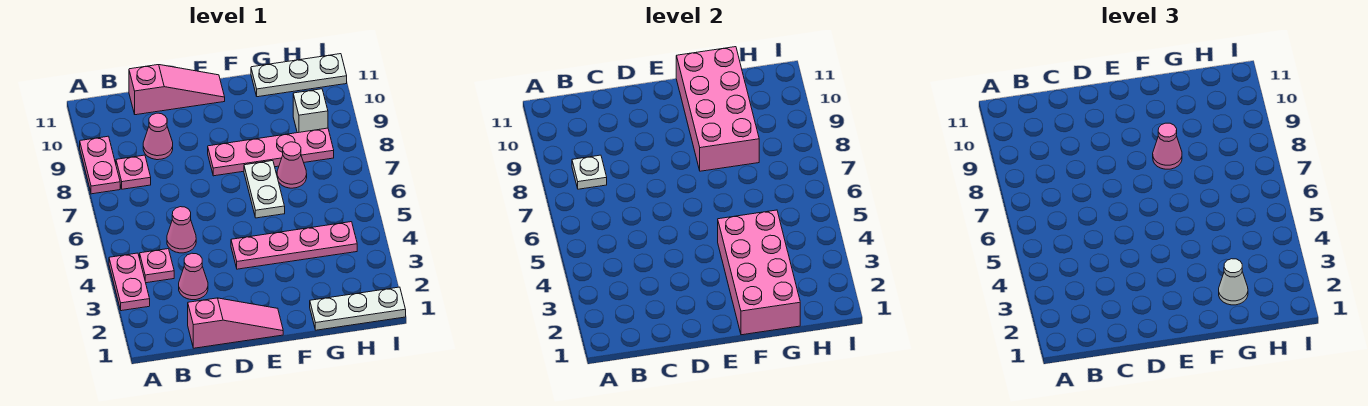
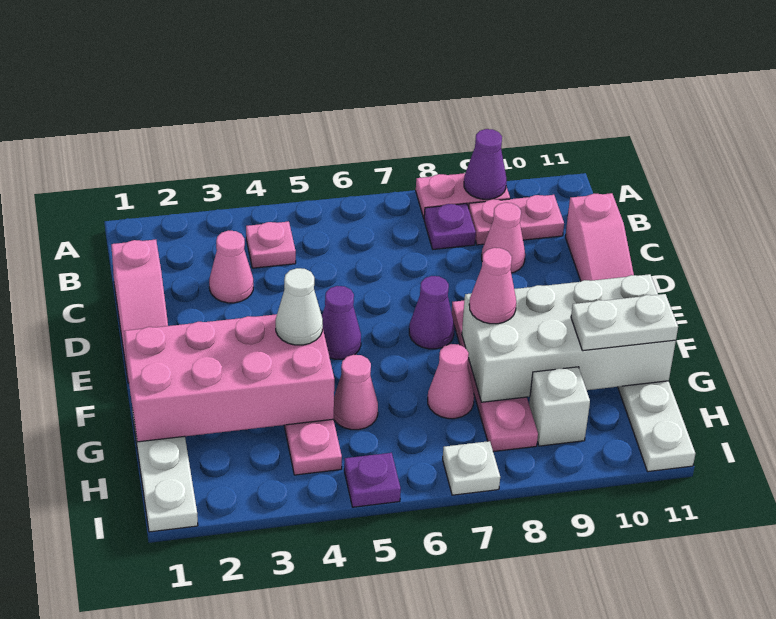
pink plate A3:A4 level 1 -> pink plate B9:B10 level 1
none -> purple cone A9 level 2
pink plate B8 level 1 -> purple plate B8 level 1
white plate B8 level 2 -> white plate I7 level 1
pink cone C5 level 1 -> pink cone G5 level 1
none -> purple cone E5 level 1
none -> purple cone E7 level 1
white plate F6:F7 level 1 -> white plate G10:G11 level 3
pink brick F8:G11 level 2 -> white brick F8:G11 level 2
white cone G2 level 3 -> white cone F4 level 3
none -> purple plate I5 level 1

